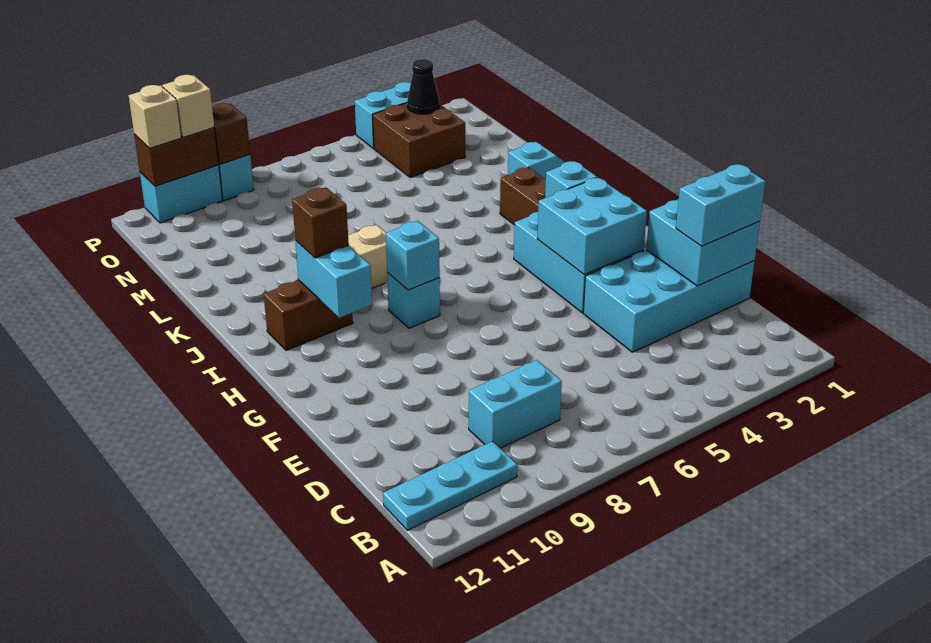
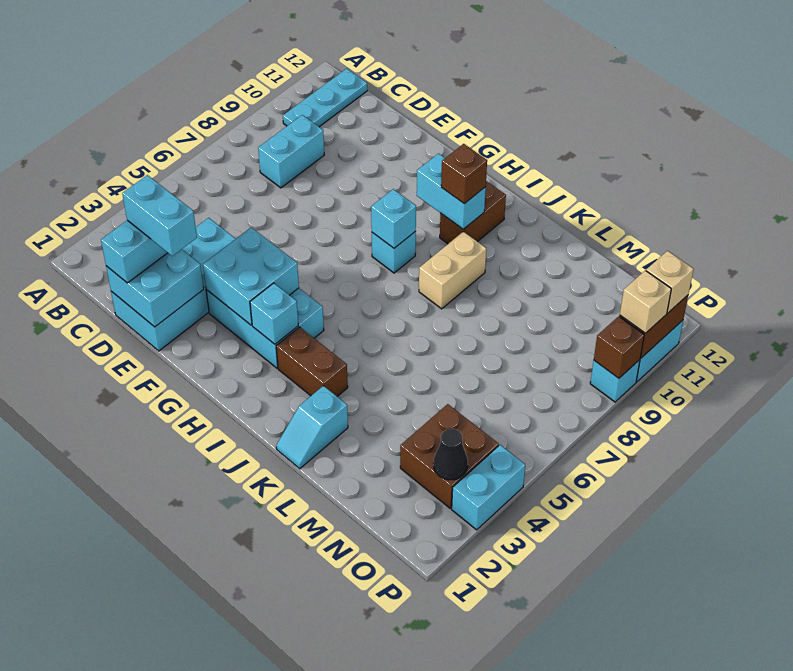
none -> cyan brick D2:E2 level 4

